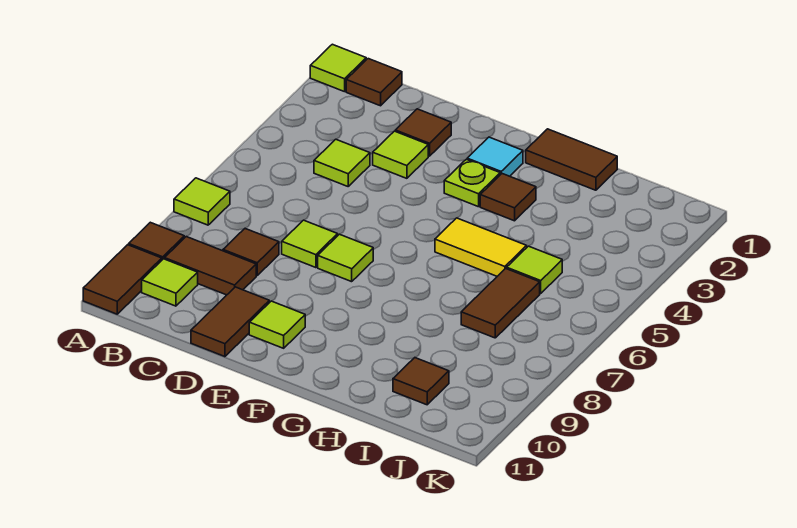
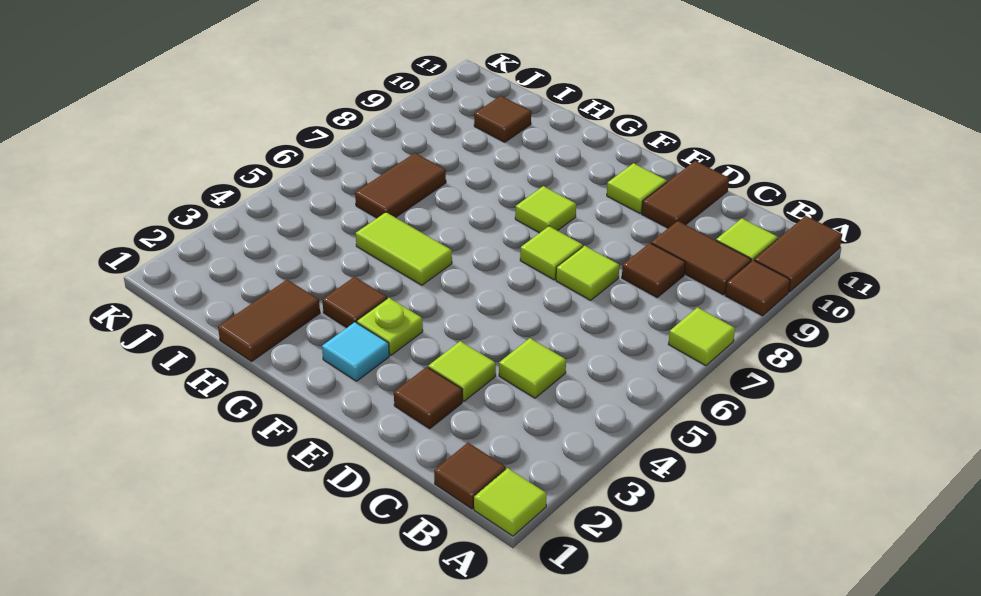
brown tile G1:H1 level 1 -> brown tile H1:H2 level 1
yellow tile G5:H5 level 1 -> lime tile G5:H5 level 1
lime tile I5 level 1 -> lime tile F8 level 1

